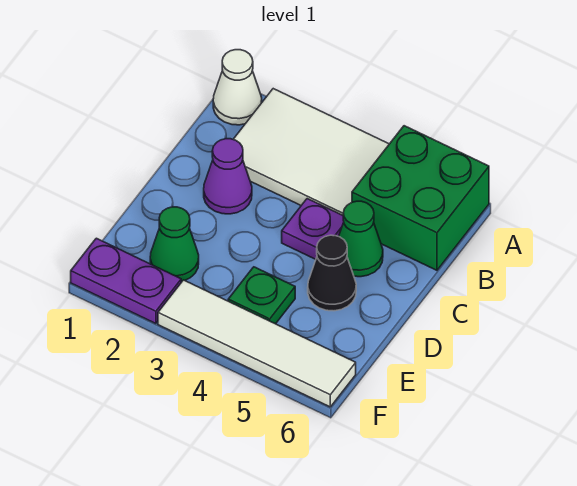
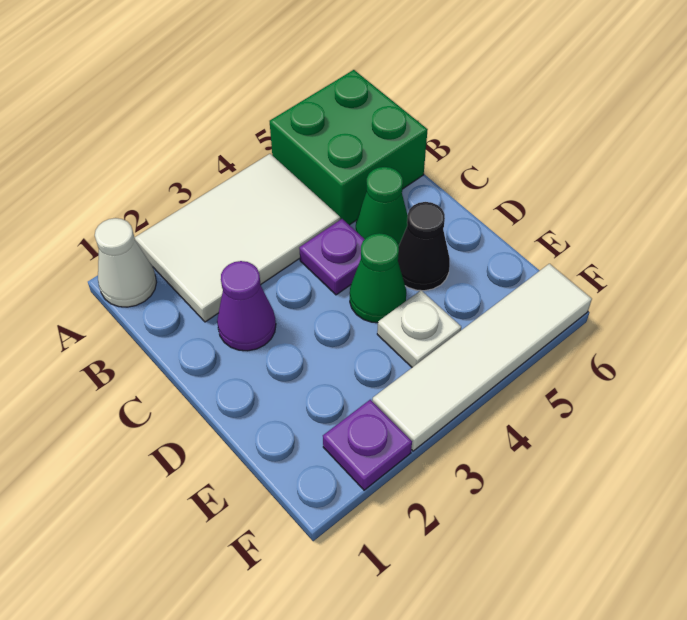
green cone E2 level 1 -> green cone D4 level 1
green plate E4 level 1 -> white plate E4 level 1
purple plate F1:F2 level 1 -> purple plate F2 level 1

